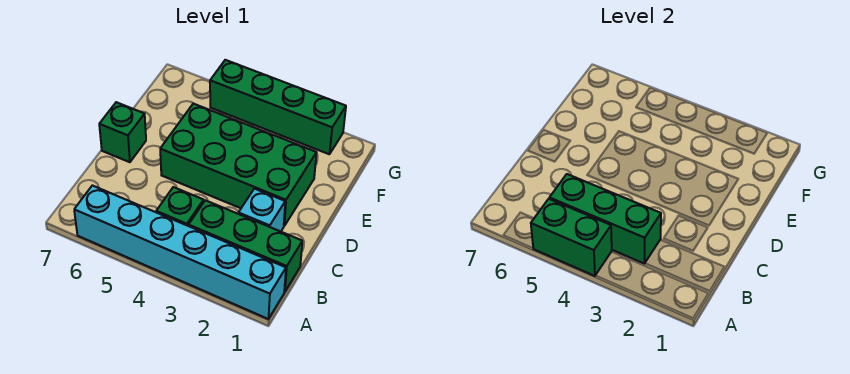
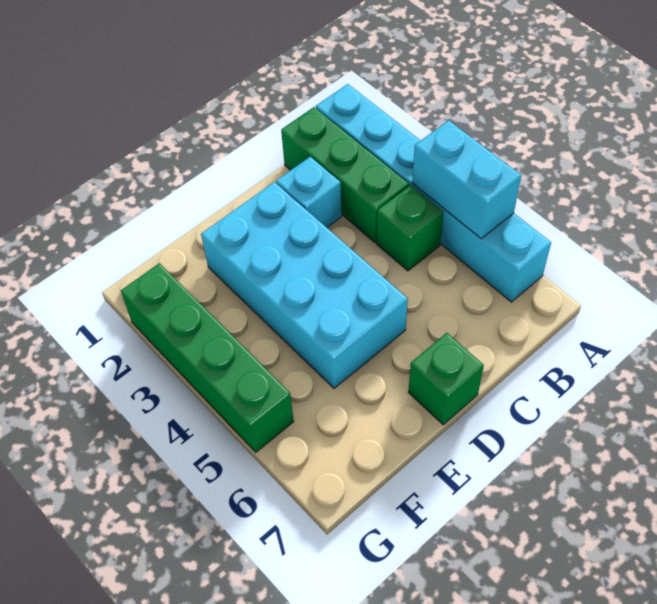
green brick A4:A5 level 2 -> cyan brick A4:A5 level 2
green brick B3:B5 level 2 -> none
green brick D2:E5 level 1 -> cyan brick D2:E5 level 1

